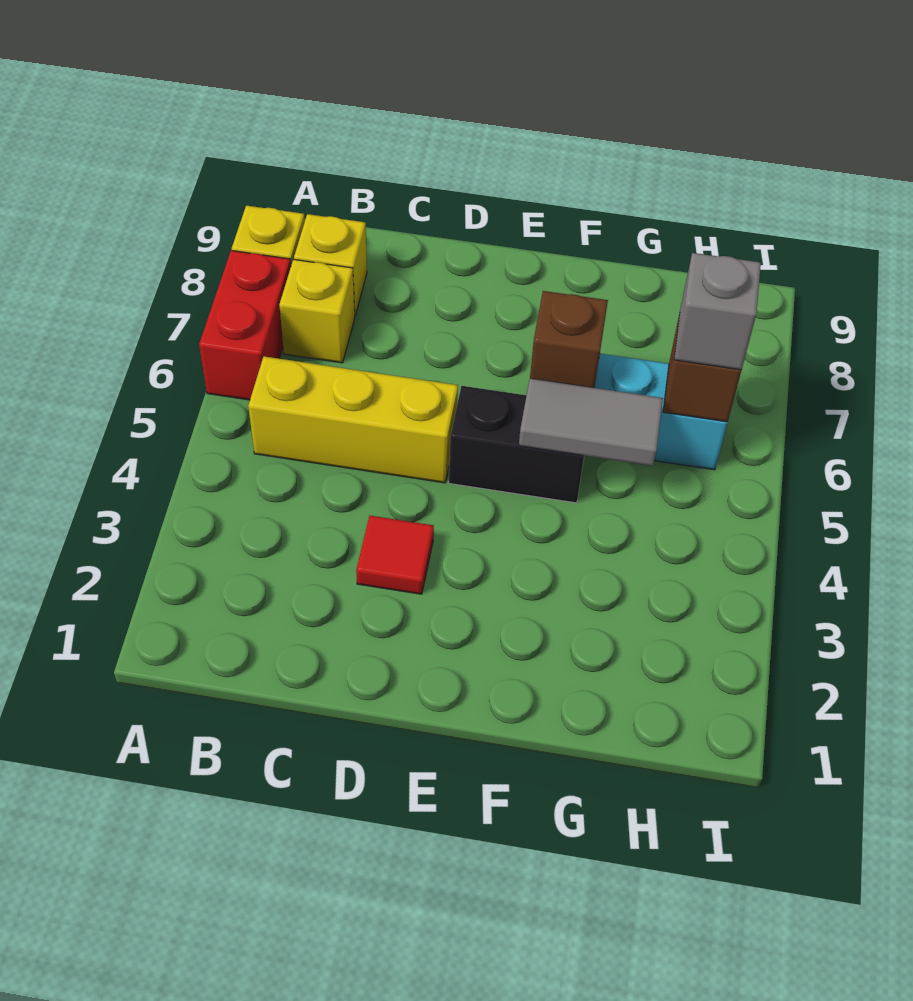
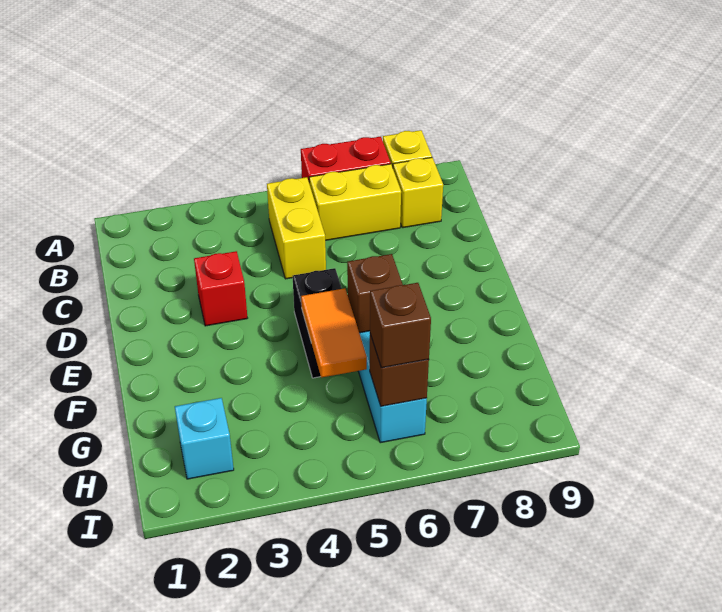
yellow brick B5:D5 level 1 -> yellow brick B5:C5 level 1
yellow brick B7 level 1 -> yellow brick B6:B7 level 1
red tile D3 level 1 -> red brick D3 level 1
grey tile F5:G5 level 2 -> orange tile F5:G5 level 2
none -> cyan brick H2 level 1
grey brick H6 level 3 -> brown brick H6 level 3

